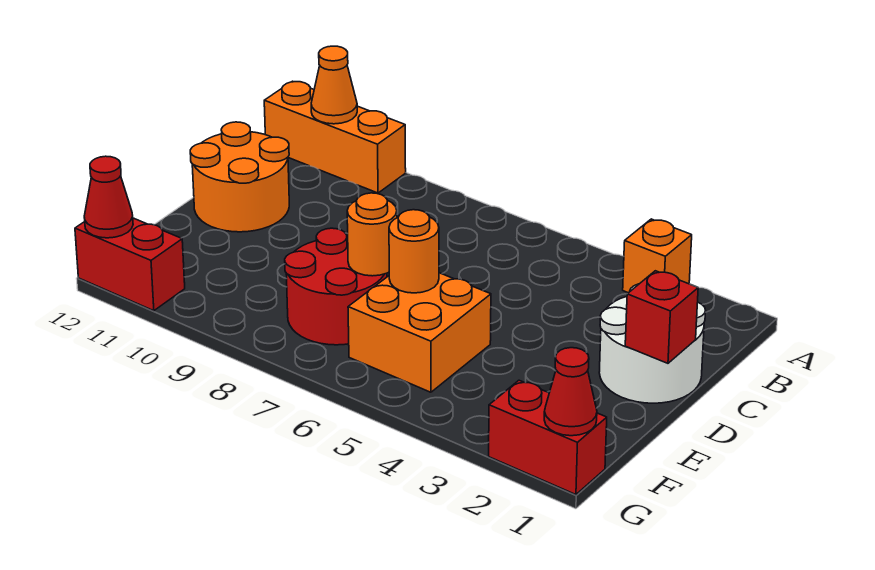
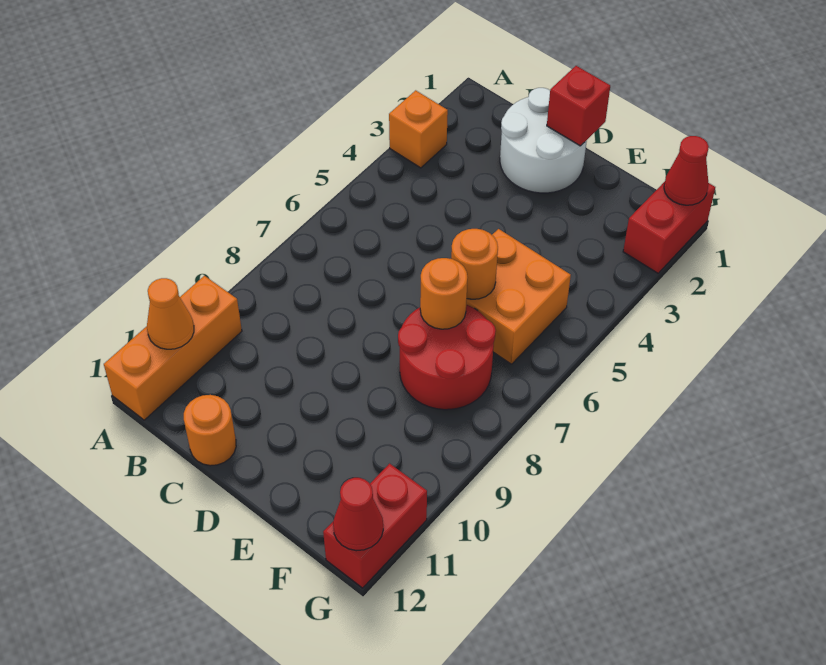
orange round brick C11:D12 level 1 -> orange round brick C12 level 1

